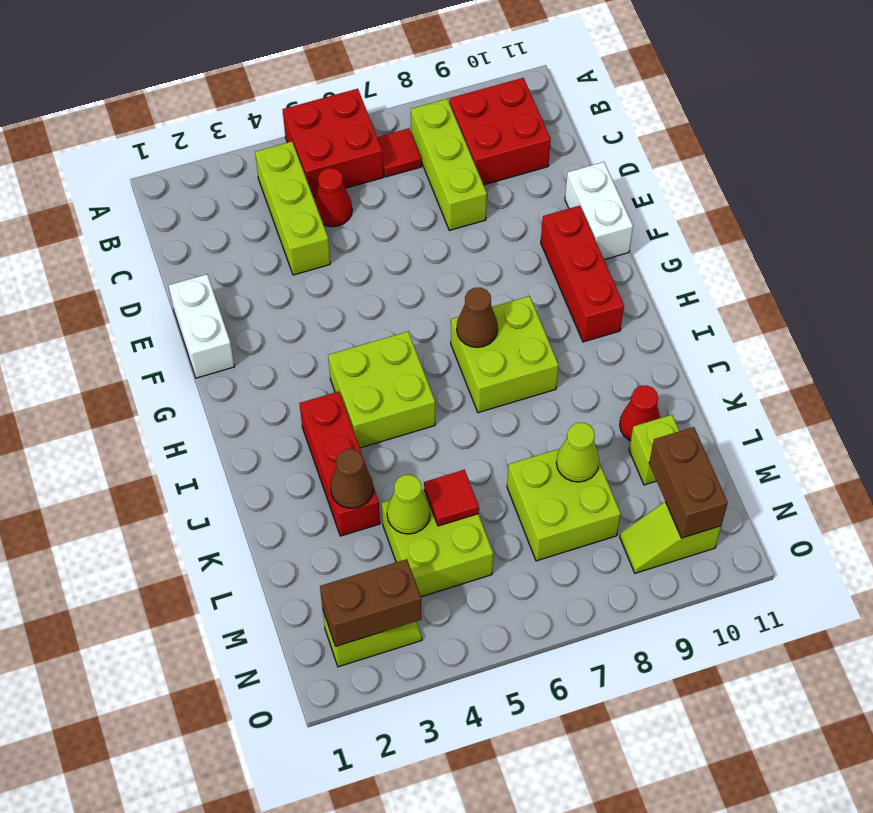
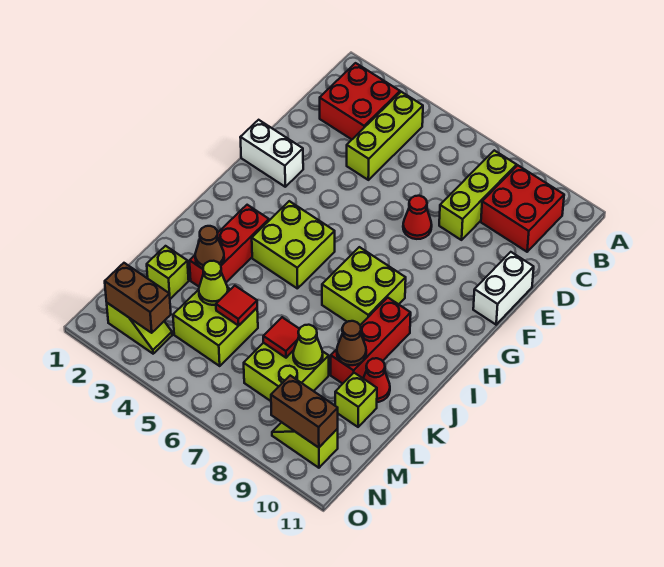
red brick A5:B6 level 1 -> red brick B2:C3 level 1
red tile B7 level 1 -> red tile L7 level 2
red cone C5 level 1 -> red cone E7 level 1
white brick E1:F1 level 1 -> white brick F1:F2 level 1
red brick F10:H10 level 1 -> red brick I9:K9 level 1
brown cone H7 level 2 -> brown cone K9 level 2
none -> lime brick L2 level 1
brown brick M10:N10 level 2 -> brown brick N9:N10 level 2

